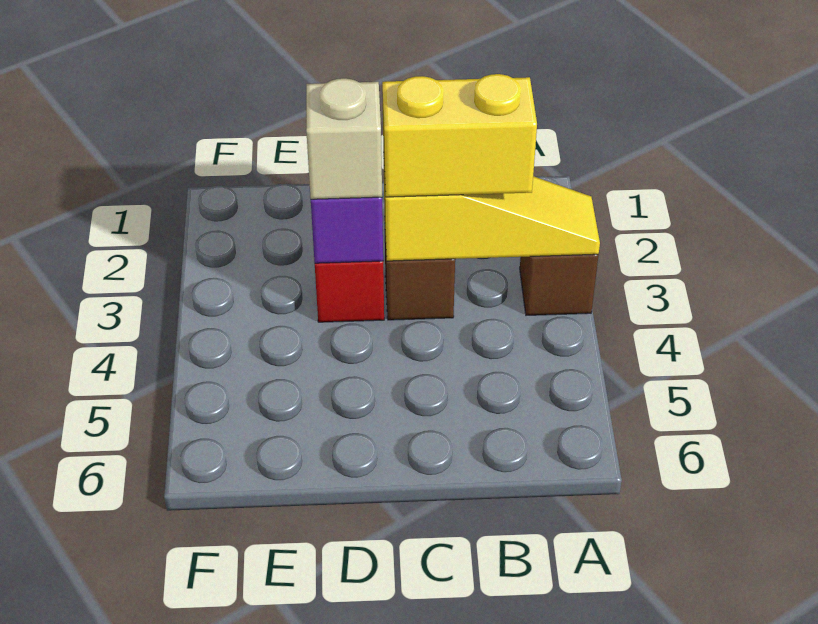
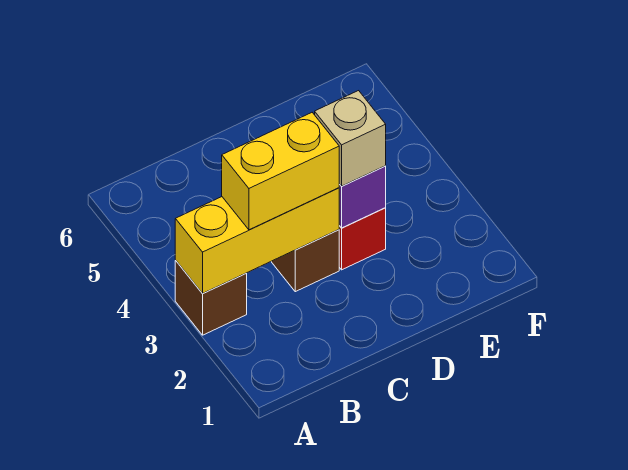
yellow slope A3:C3 level 2 top C -> yellow brick A3:C3 level 2

